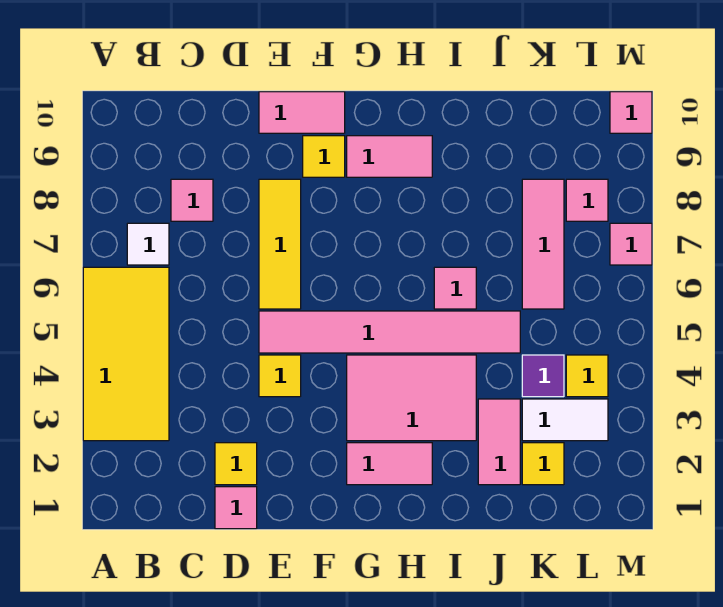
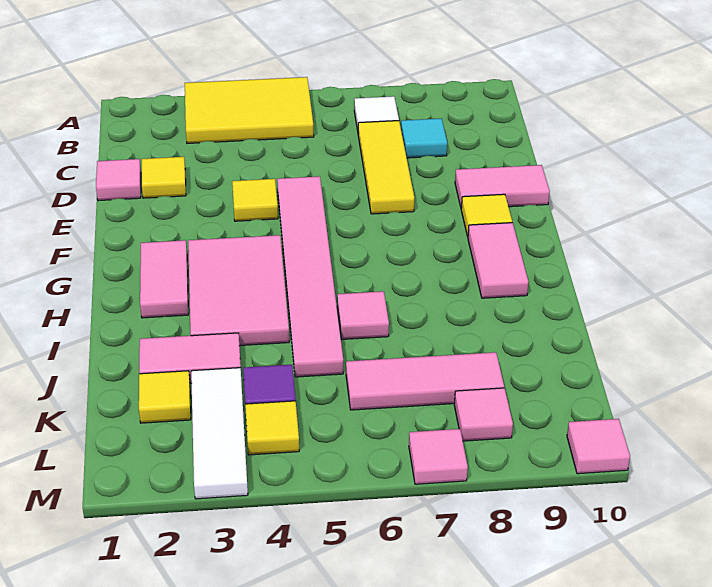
yellow tile A3:B6 level 1 -> yellow tile A3:B5 level 1
pink tile C8 level 1 -> cyan tile C8 level 1
yellow tile E6:E8 level 1 -> yellow tile C7:E7 level 1
pink tile E10:F10 level 1 -> pink tile E9:E10 level 1
white tile K3:L3 level 1 -> white tile K3:M3 level 1

